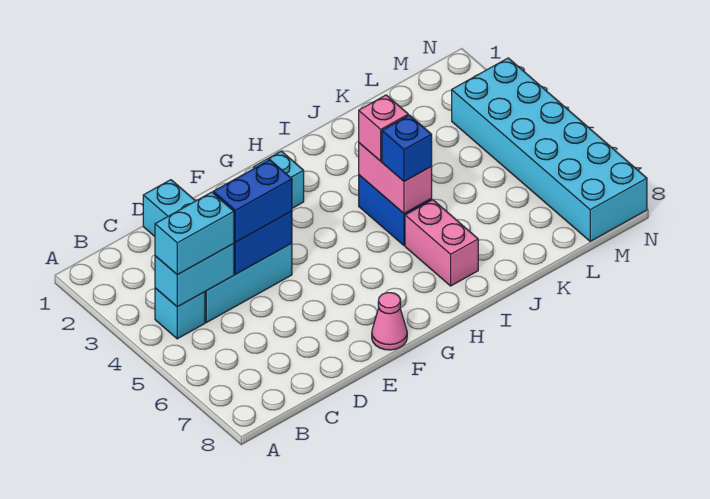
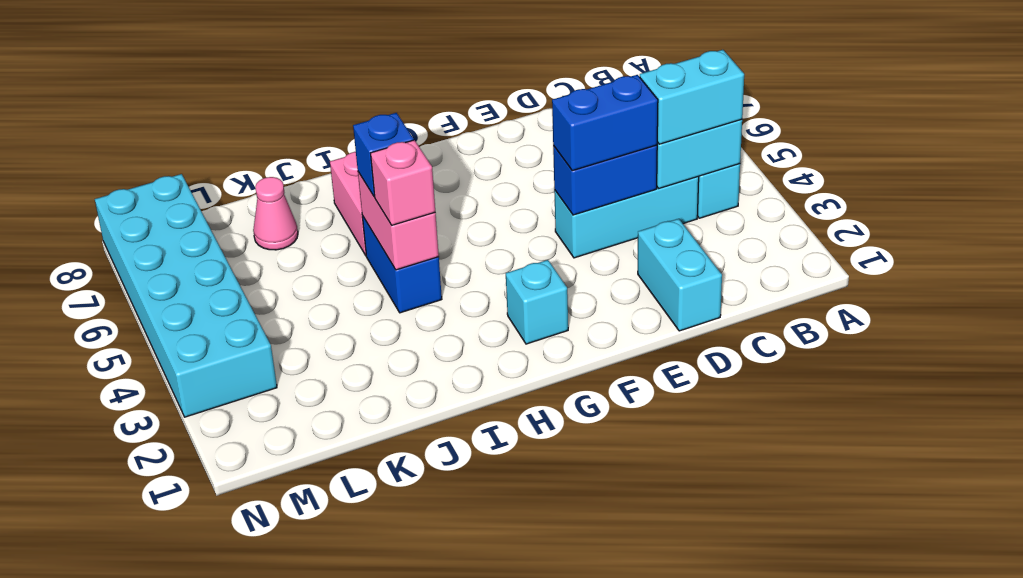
pink cone F8 level 1 -> pink cone K7 level 1

